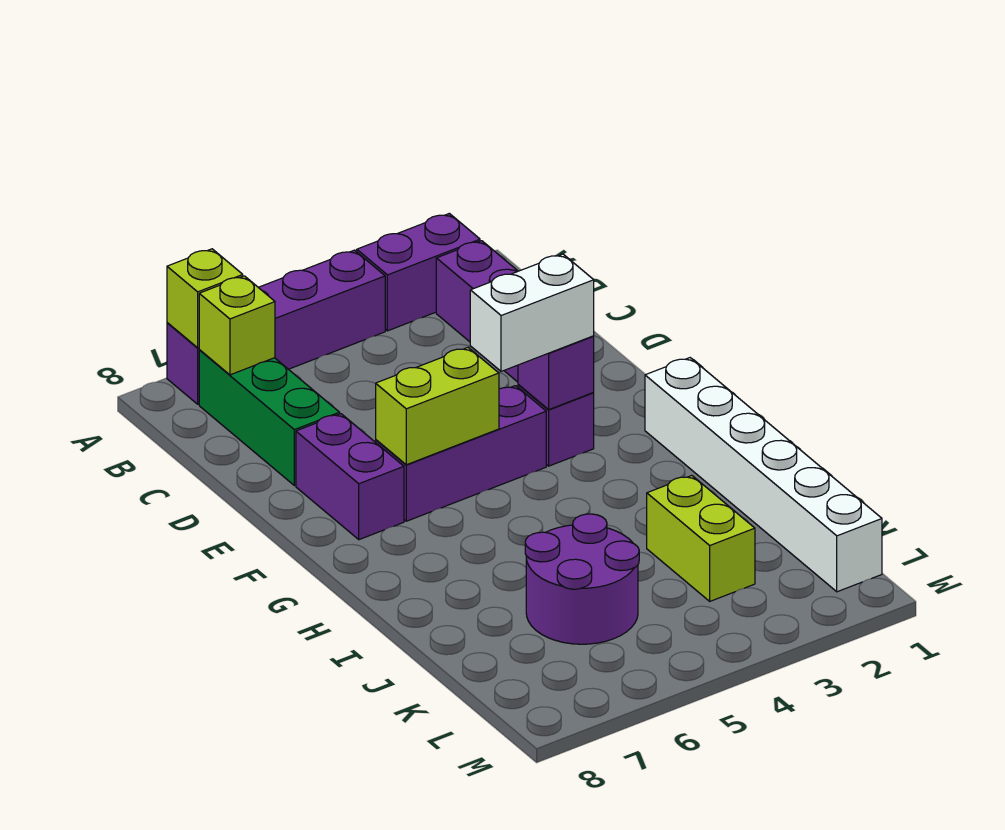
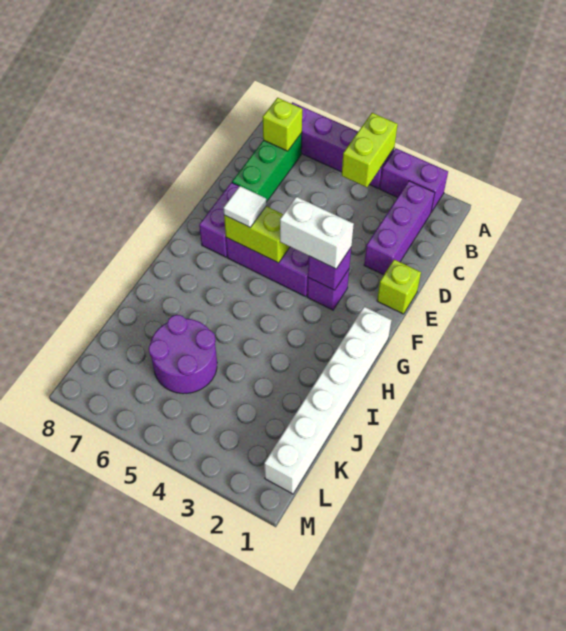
lime brick A7 level 2 -> lime brick E1 level 1
none -> white tile F6 level 3
lime brick J3:K3 level 1 -> lime brick A4:B4 level 2

